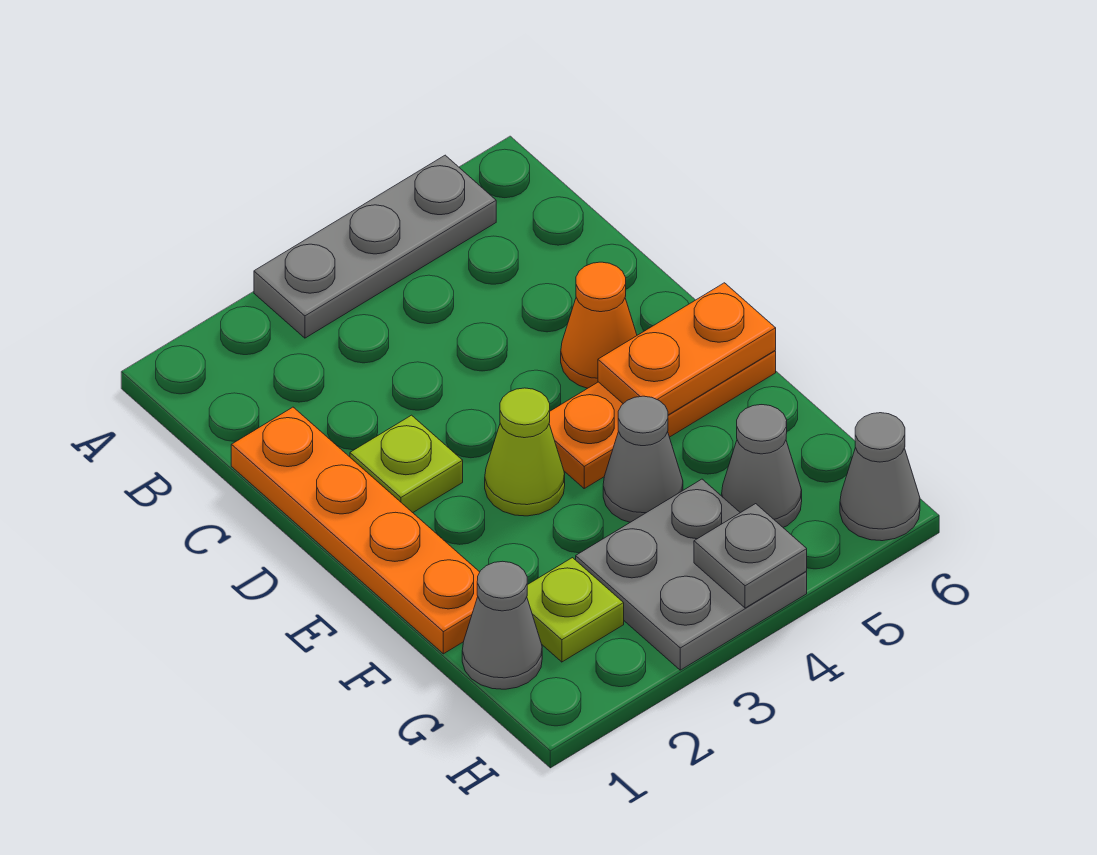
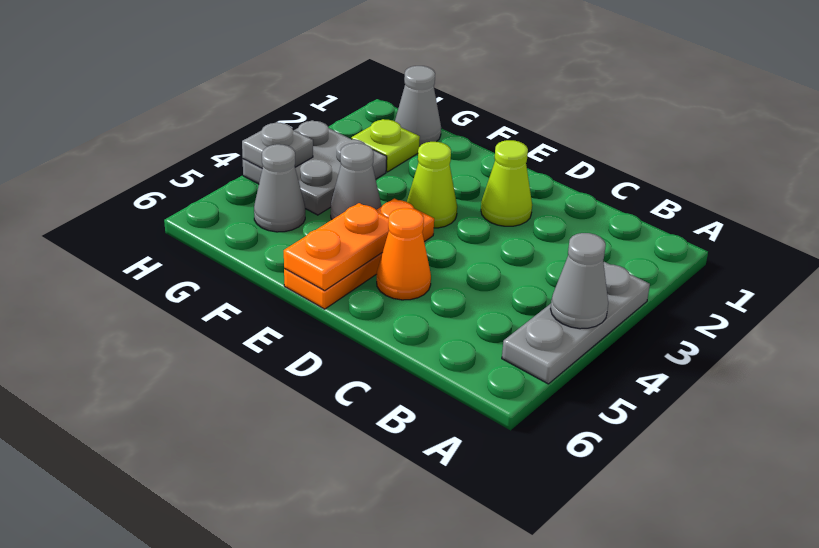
orange plate C1:F1 level 1 -> none
lime plate D2 level 1 -> lime cone D2 level 1
grey cone H6 level 1 -> grey cone A4 level 2

